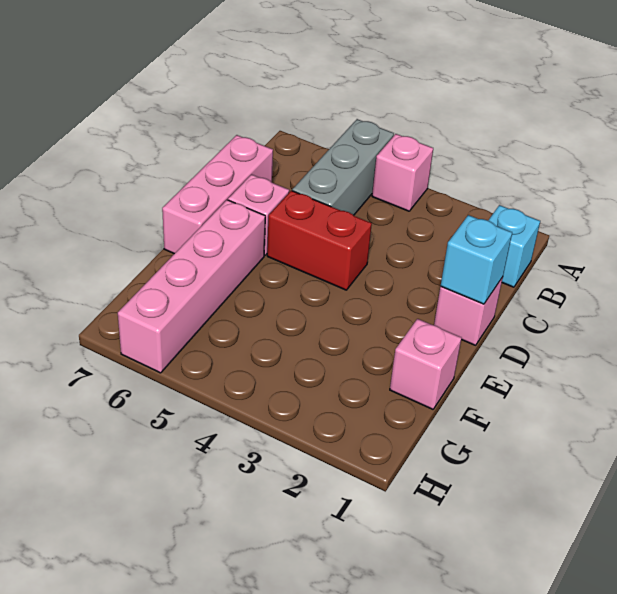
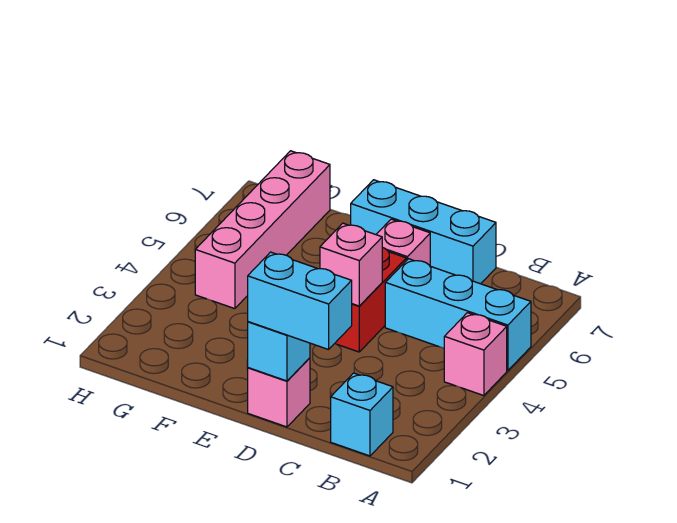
grey brick A5:C5 level 1 -> cyan brick A5:C5 level 1
none -> cyan brick C1:D1 level 3
pink brick C7:E7 level 1 -> cyan brick C7:E7 level 1
pink brick E6:H6 level 1 -> pink brick G4:G7 level 1
pink brick F1 level 1 -> pink brick D4 level 2

